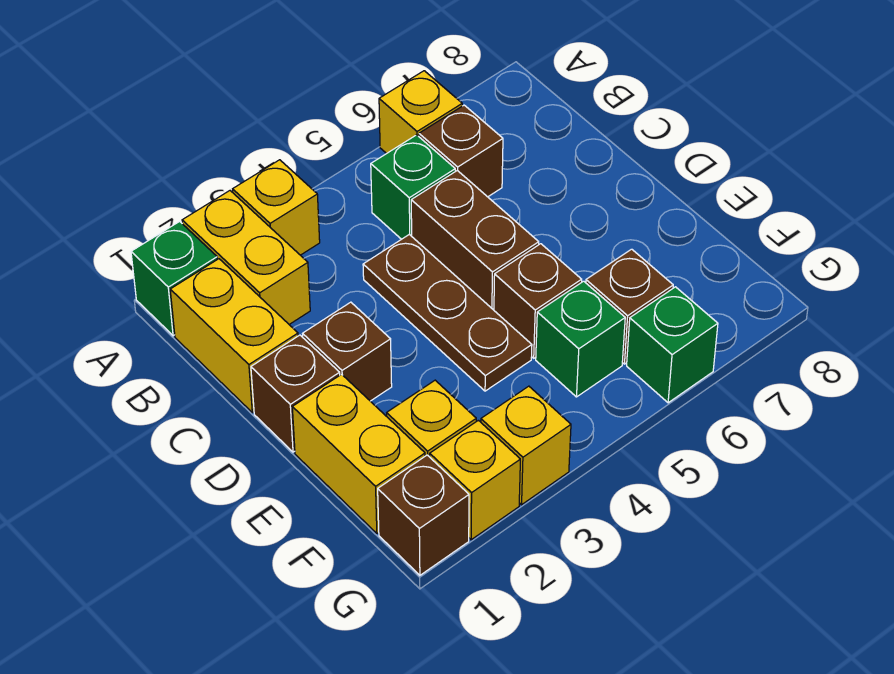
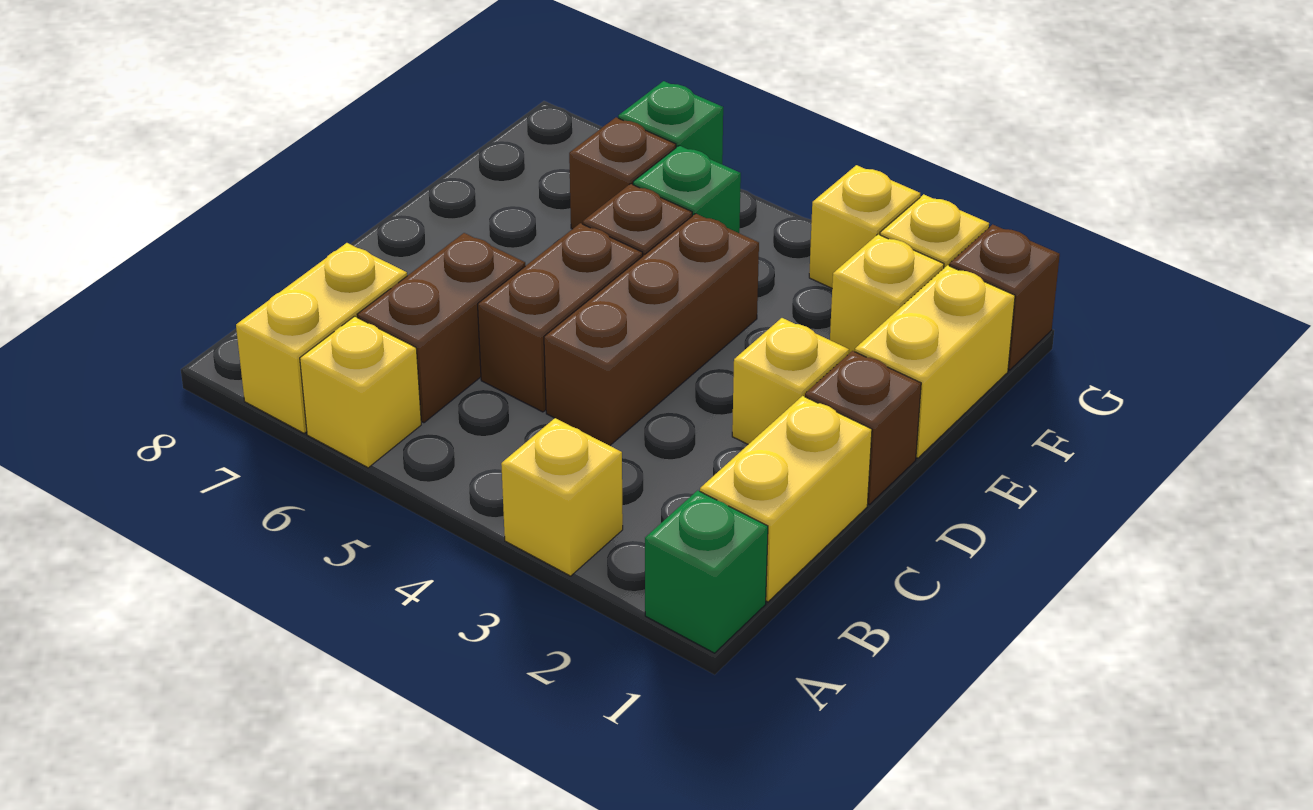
yellow brick A2:B2 level 1 -> yellow brick A7:B7 level 1
green brick B5 level 1 -> none
brown brick B6 level 1 -> brown brick B6:C6 level 1
brown plate C4:E4 level 1 -> brown brick C4:E4 level 1
brown brick D2 level 1 -> yellow brick D2 level 1

